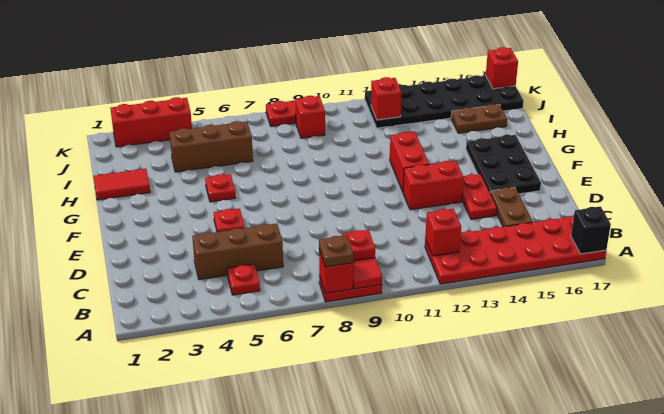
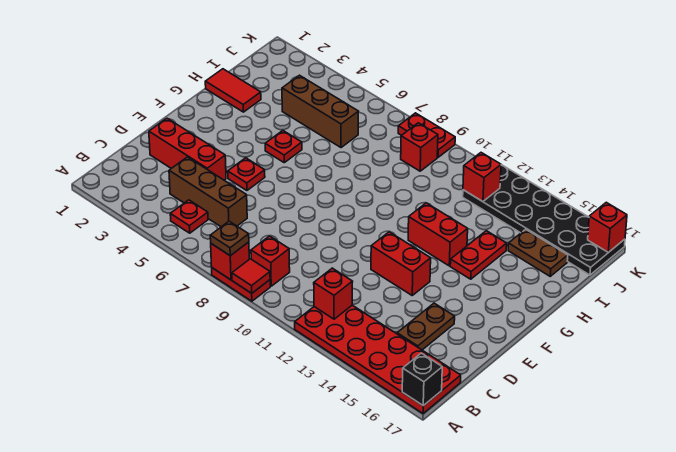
red plate D14:E14 level 1 -> red plate G14:H14 level 1
black plate E15:G16 level 1 -> none
red brick F12:G12 level 1 -> red brick G12:G13 level 1
red brick K2:K4 level 1 -> red brick D2:D4 level 1

